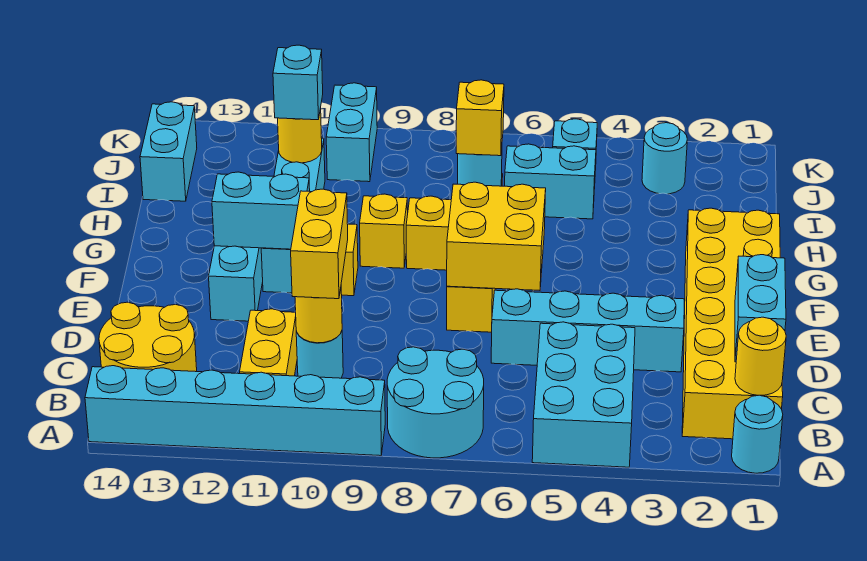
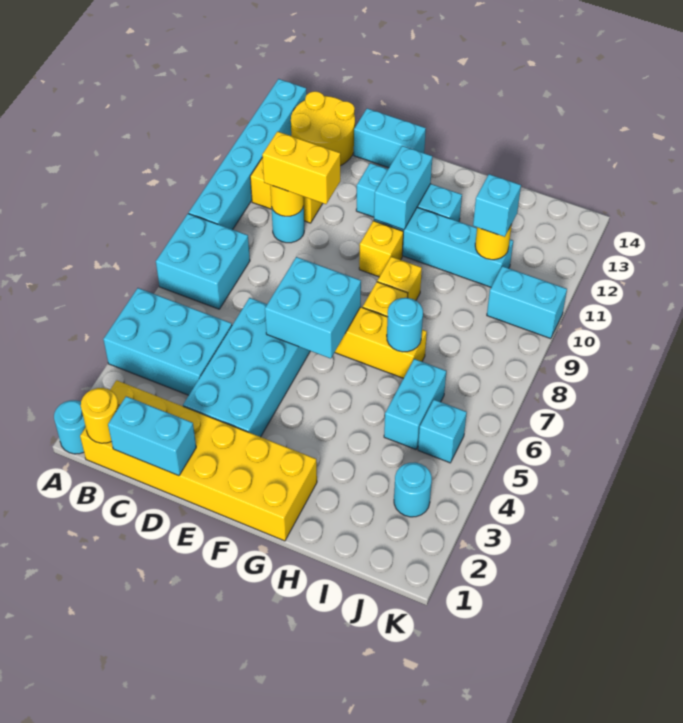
cyan round brick A7:B8 level 1 -> cyan brick A7:B8 level 1
cyan brick D3:D6 level 1 -> cyan brick D3:E6 level 1
yellow brick E6:F7 level 2 -> cyan brick E6:F7 level 2
yellow brick H7 level 3 -> none
cyan brick I14:J14 level 1 -> cyan brick D14:E14 level 1

